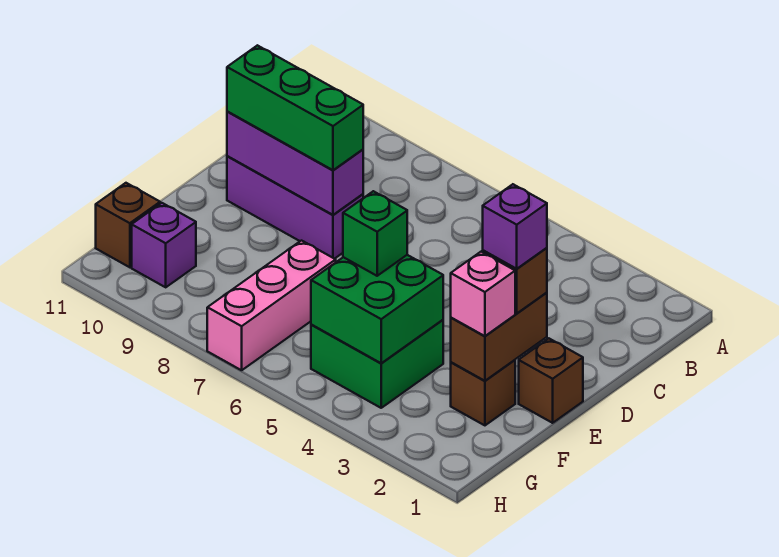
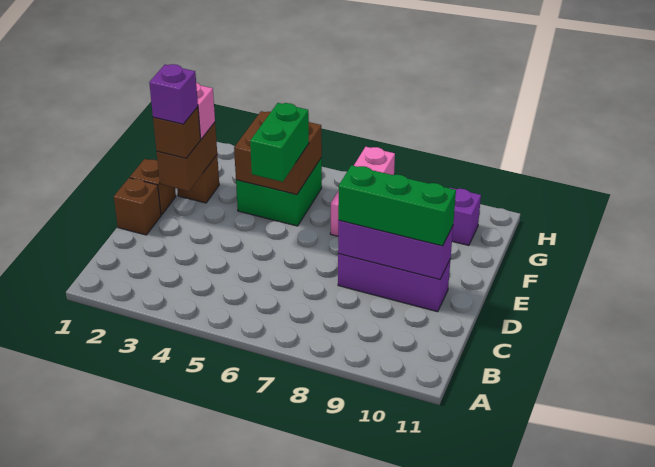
green brick F4:G5 level 2 -> brown brick F4:G5 level 2
green brick F5 level 3 -> green brick E5:F5 level 3
brown brick G11 level 1 -> brown brick D1 level 1

